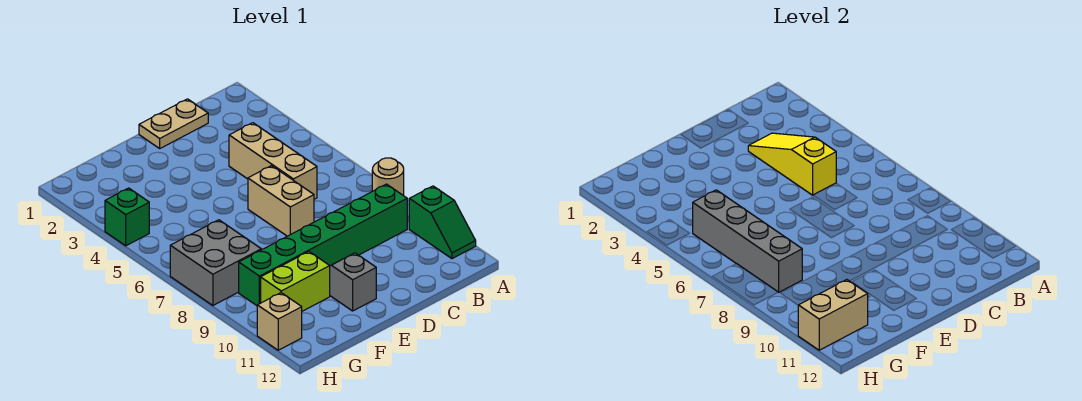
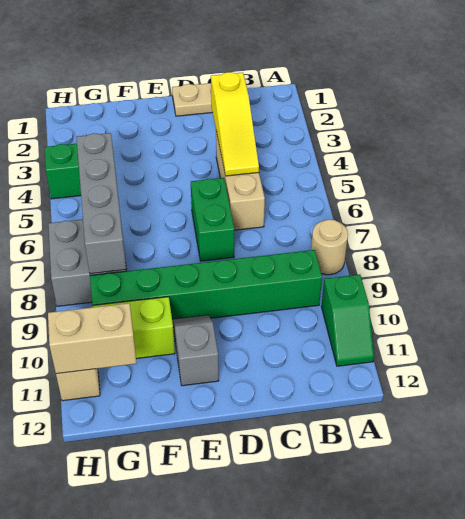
yellow slope C3:C5 level 2 top 5 -> yellow slope C3:C5 level 2 top 3
tan brick D6:D7 level 1 -> green brick D6:D7 level 1

